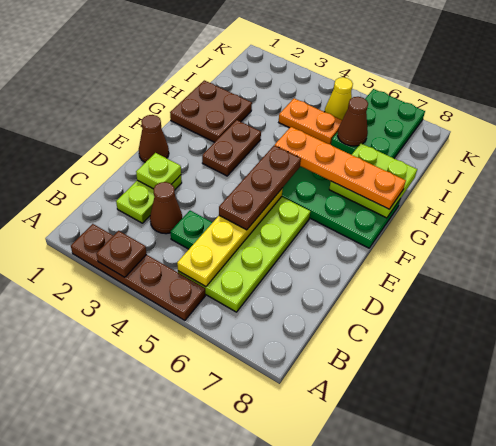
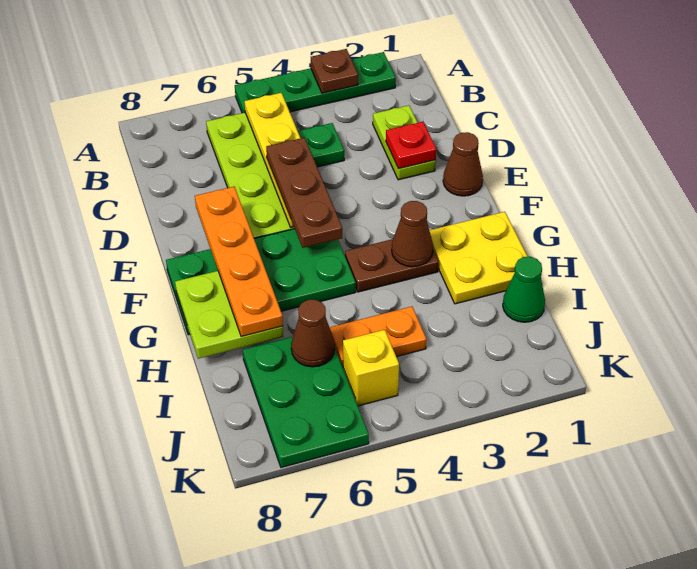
brown plate A2:A5 level 1 -> green plate A2:A5 level 1
brown cone C3 level 1 -> brown cone G3 level 2
lime plate D2 level 2 -> red plate D2 level 2
brown plate F3:G3 level 1 -> brown plate G3:G4 level 1
brown plate G1:H2 level 1 -> yellow plate G1:H2 level 1
orange plate G5:G8 level 3 -> orange plate E7:H7 level 3
none -> green cone I1 level 1
yellow cone J5 level 1 -> yellow brick J5 level 1

